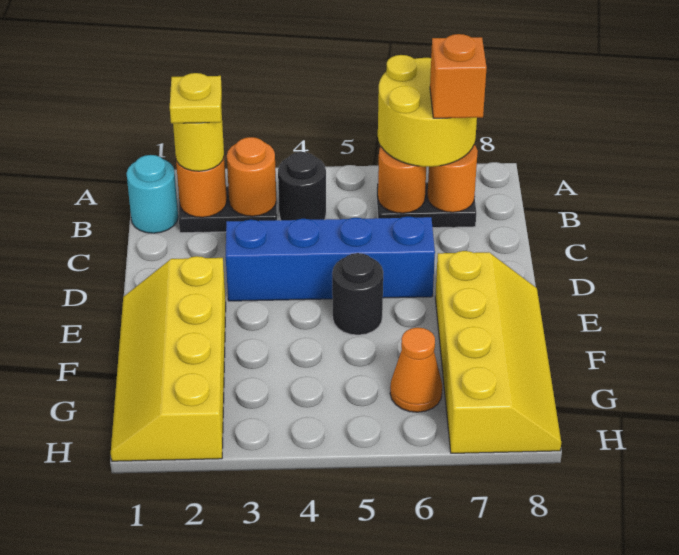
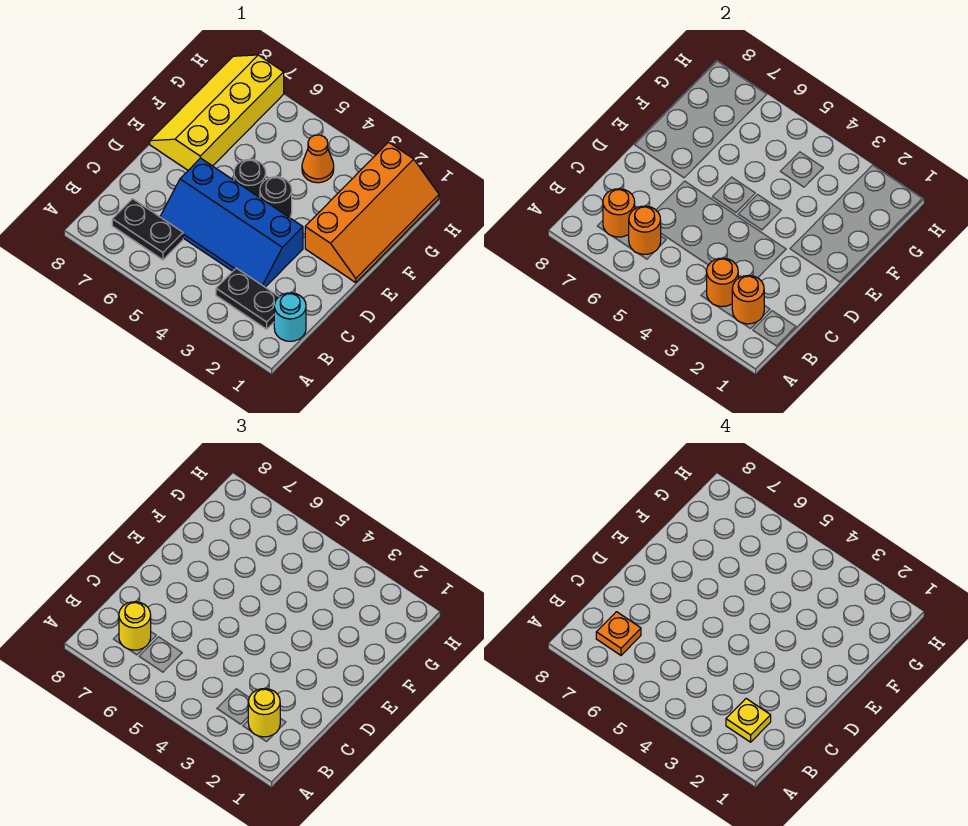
yellow round brick A6:B7 level 3 -> yellow round brick B7 level 3
black round brick B4 level 1 -> black round brick E4 level 1
orange brick B7 level 4 -> orange plate B7 level 4
yellow slope E1:H2 level 1 top 2 -> orange slope E1:H2 level 1 top 2
orange cone G6 level 1 -> orange cone G4 level 1

